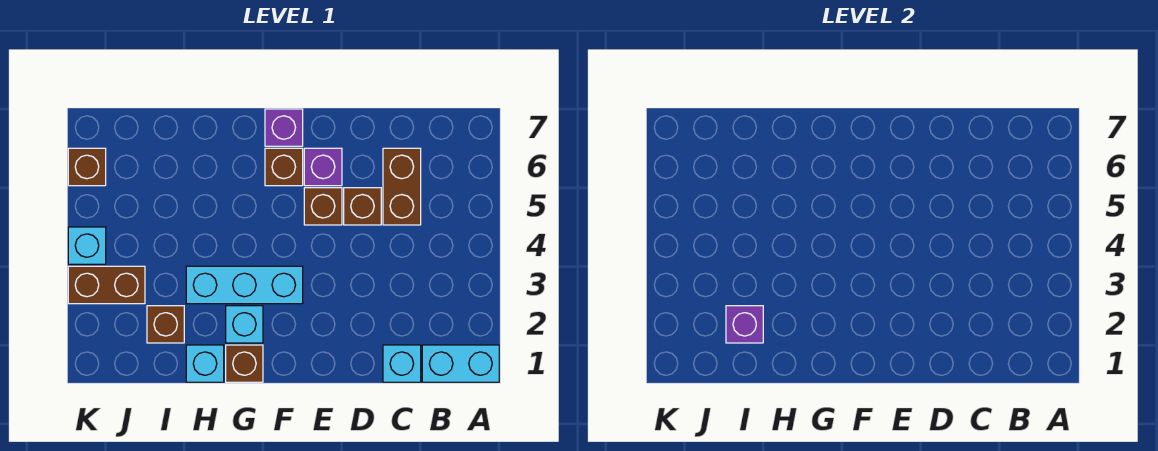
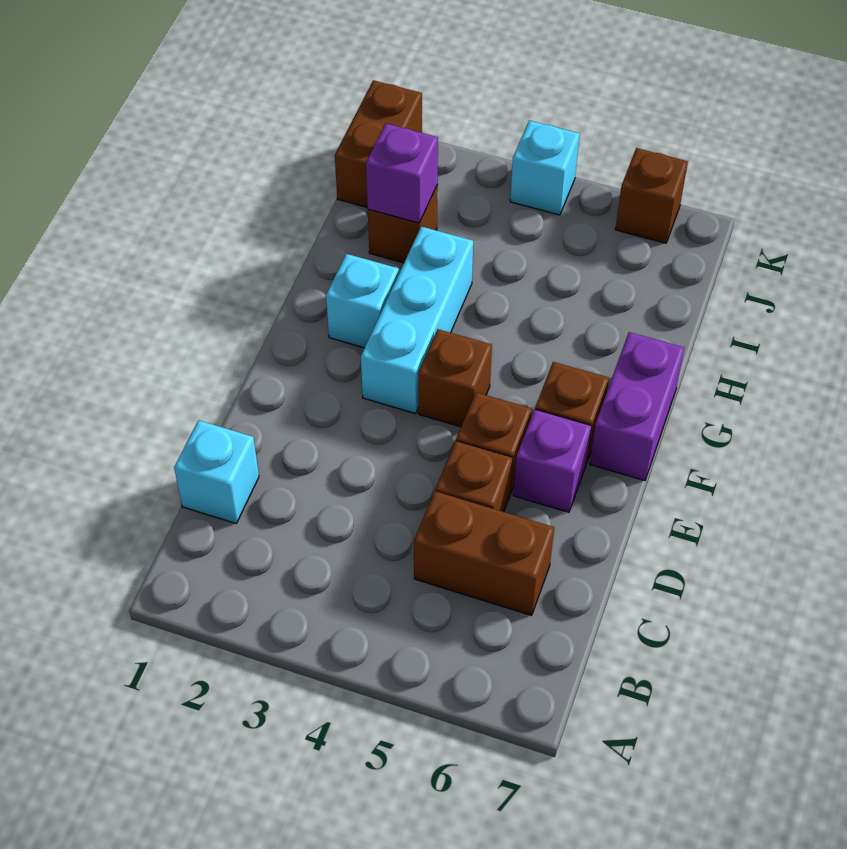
cyan brick A1:B1 level 1 -> none
purple brick F7 level 1 -> purple brick F7:G7 level 1
brown brick G1 level 1 -> brown brick F4 level 1
cyan brick H1 level 1 -> none
brown brick J3:K3 level 1 -> brown brick J1:K1 level 1

